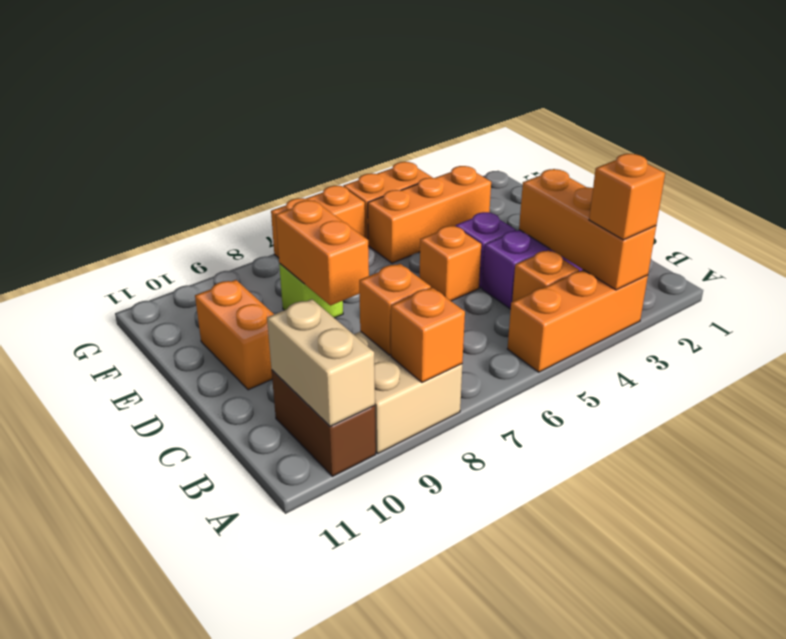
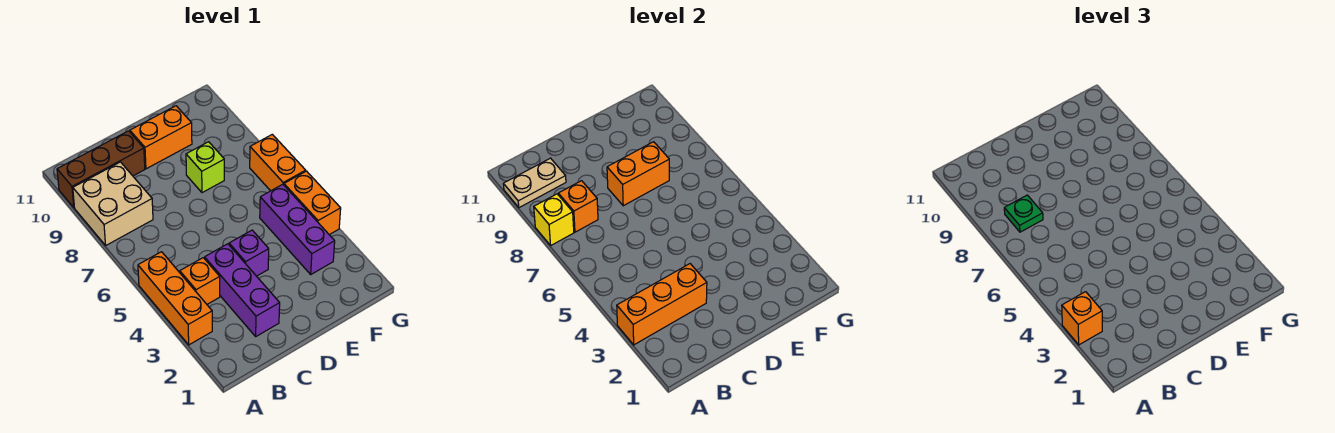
orange brick A8 level 2 -> yellow brick A8 level 2
brown brick A10:B10 level 1 -> brown brick A10:C10 level 1
tan brick A10:B10 level 2 -> tan plate A10:B10 level 2
none -> green plate B8 level 3
orange brick D5 level 1 -> none
orange brick F3:F5 level 1 -> purple brick F3:F5 level 1

